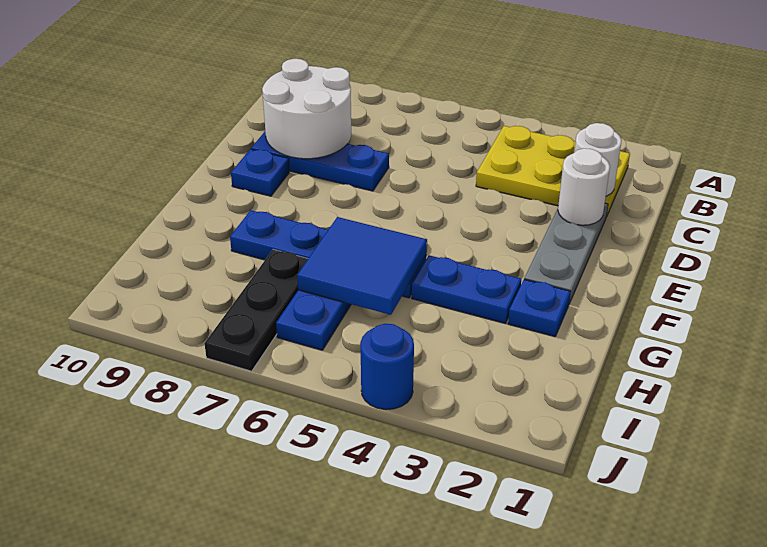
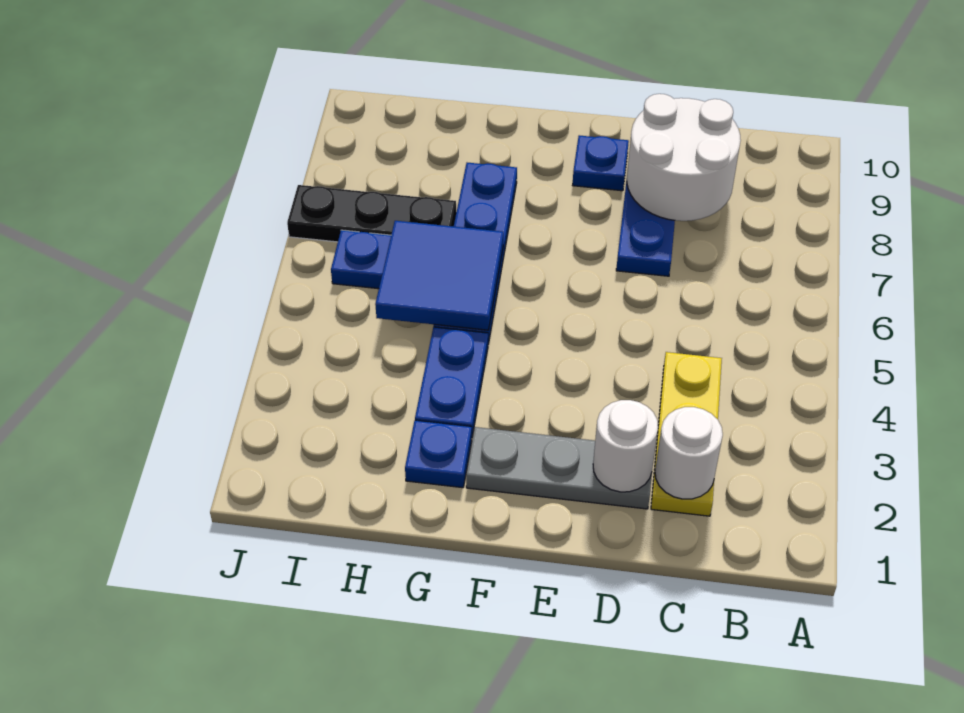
yellow plate B2:C4 level 1 -> yellow plate C2:C4 level 1
blue round brick J4 level 1 -> none

